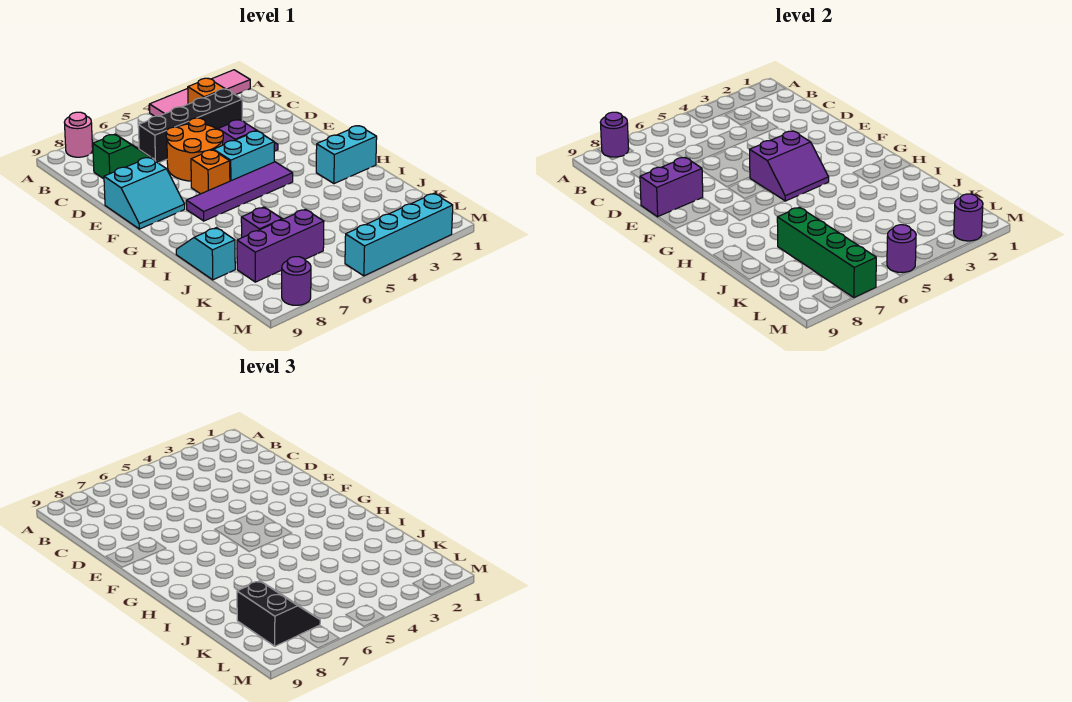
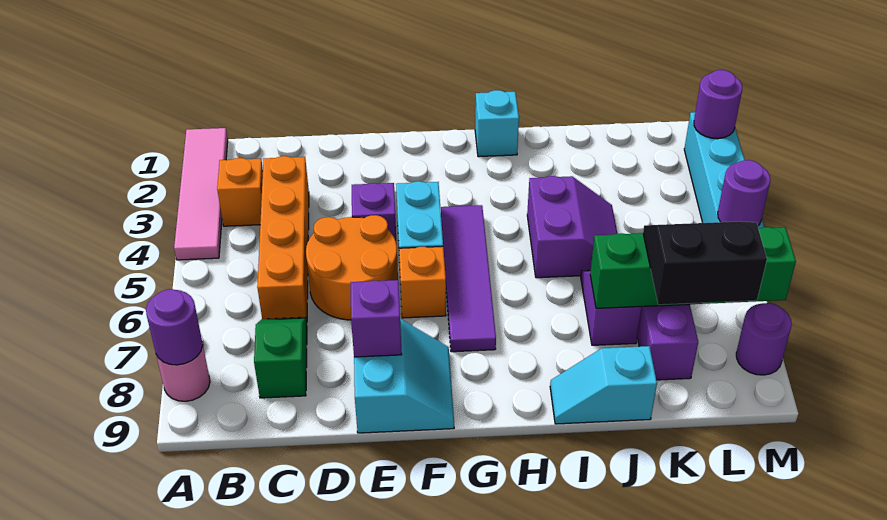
black brick C3:C6 level 1 -> orange brick C3:C6 level 1
purple brick E8:E9 level 2 -> purple brick E8 level 2
purple slope F4:G5 level 2 top F -> purple slope I4:J5 level 1 top I
cyan brick H1:H2 level 1 -> cyan brick H1 level 1

